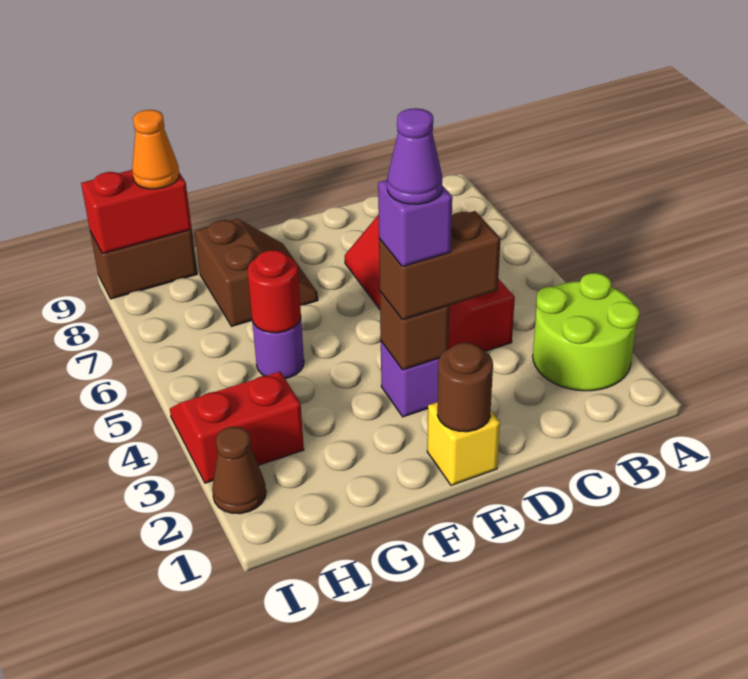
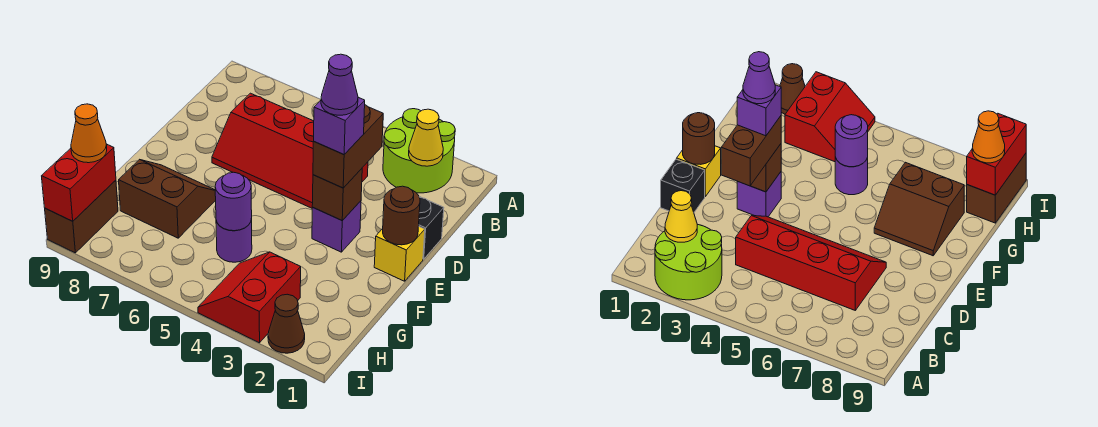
none -> yellow cone B2 level 2
none -> black brick D1 level 1
red round brick G5 level 2 -> purple round brick G5 level 2

